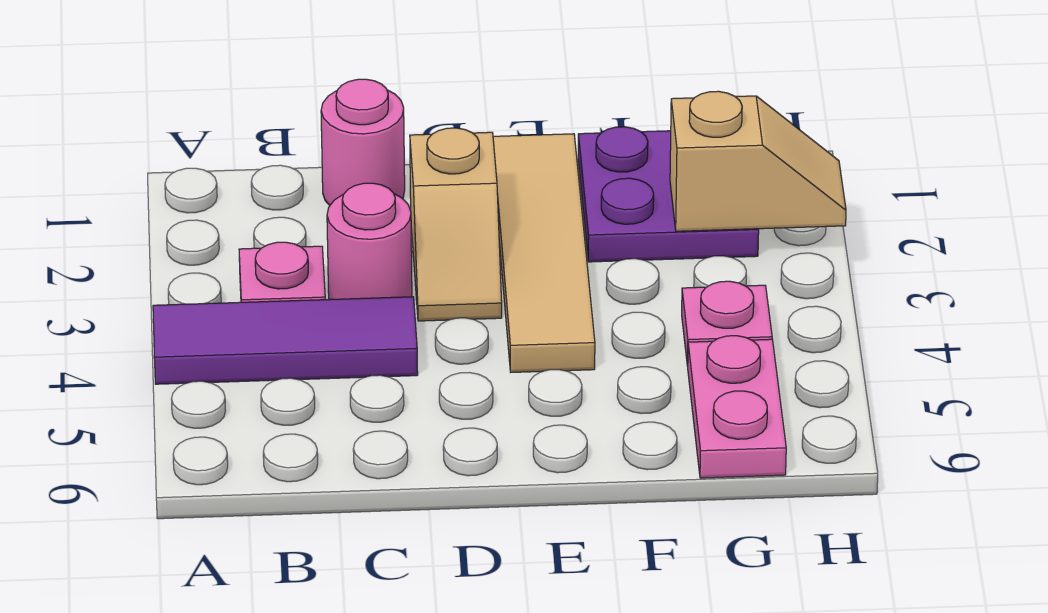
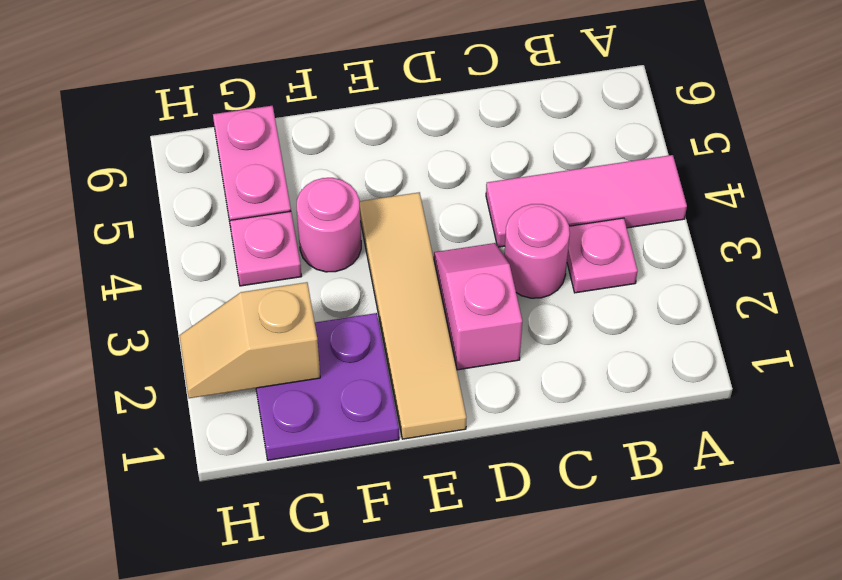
purple tile A4:C4 level 1 -> pink tile A4:C4 level 1
pink round brick C1 level 1 -> pink round brick F4 level 1
tan slope D2:D3 level 1 top 2 -> pink slope D2:D3 level 1 top 2

